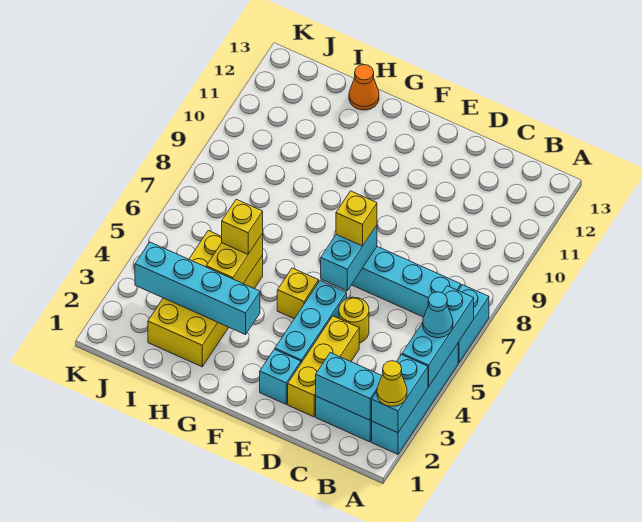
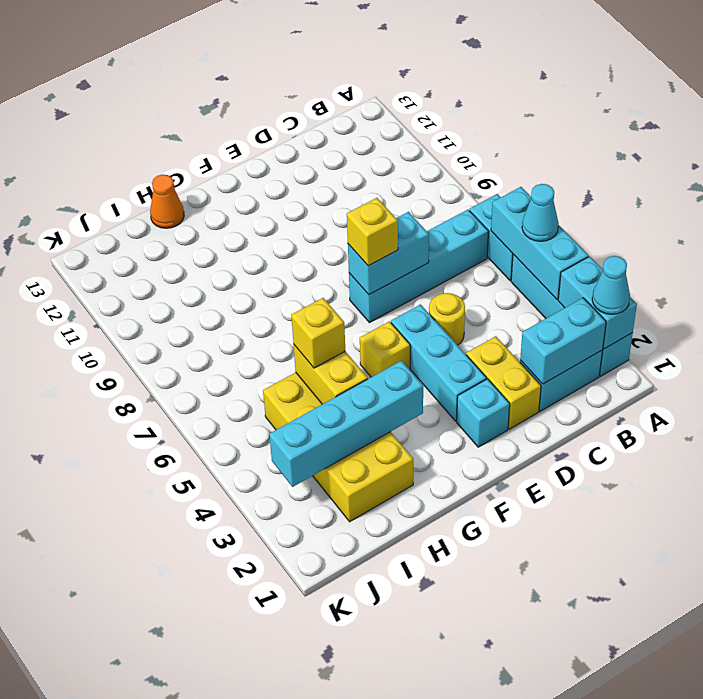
yellow cone A2 level 3 -> cyan cone A2 level 3
yellow brick D2:D4 level 1 -> yellow brick D2:D3 level 1
cyan brick E6:E7 level 2 -> cyan brick D7:E7 level 2

